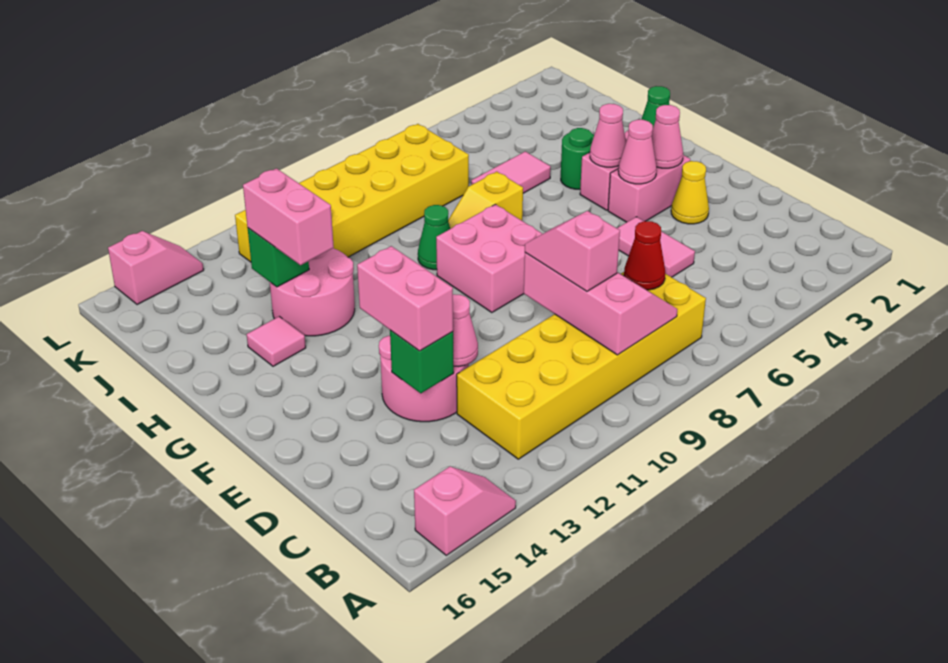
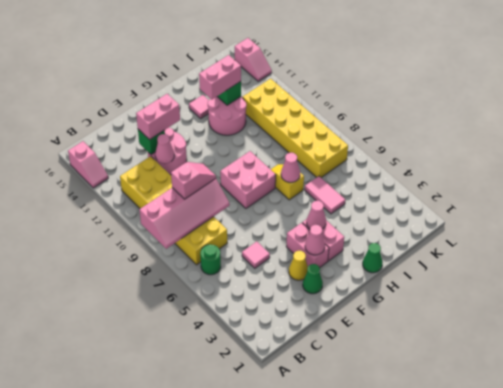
pink slope B8:D9 level 2 top 9 -> pink slope A8:D9 level 2 top 9
red cone C7 level 2 -> none
pink tile D5:E5 level 1 -> pink tile D5 level 1
pink cone F4 level 2 -> pink cone H7 level 2
green round brick H4 level 1 -> green round brick B6 level 1
green cone H9 level 1 -> green cone E2 level 1

